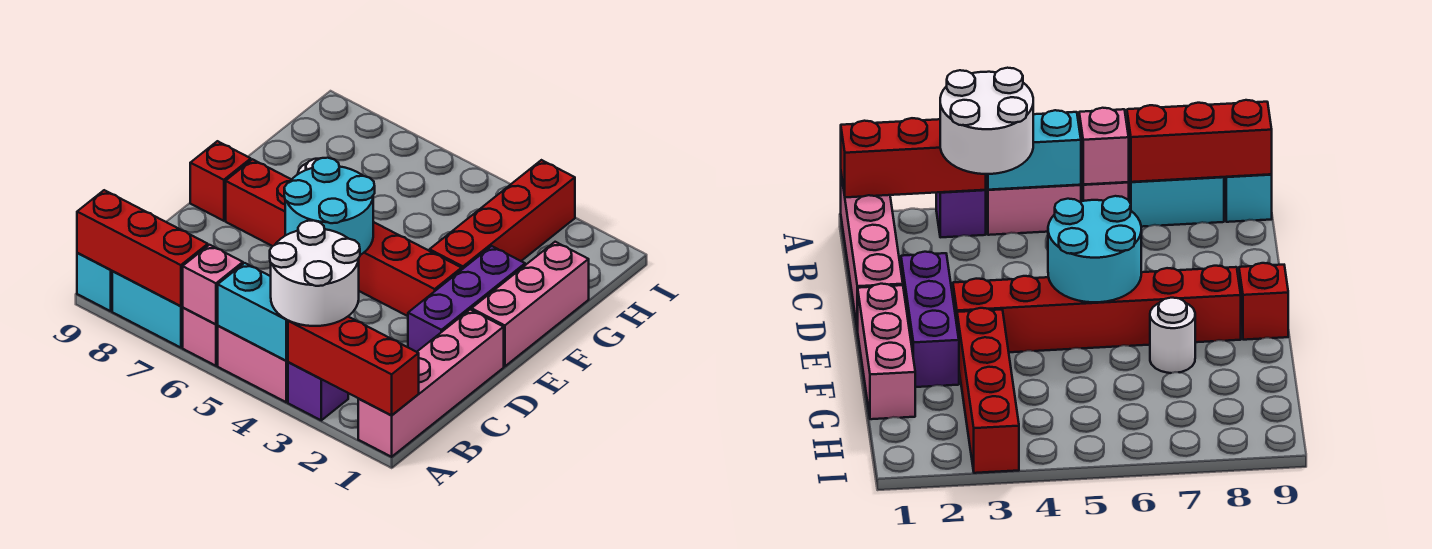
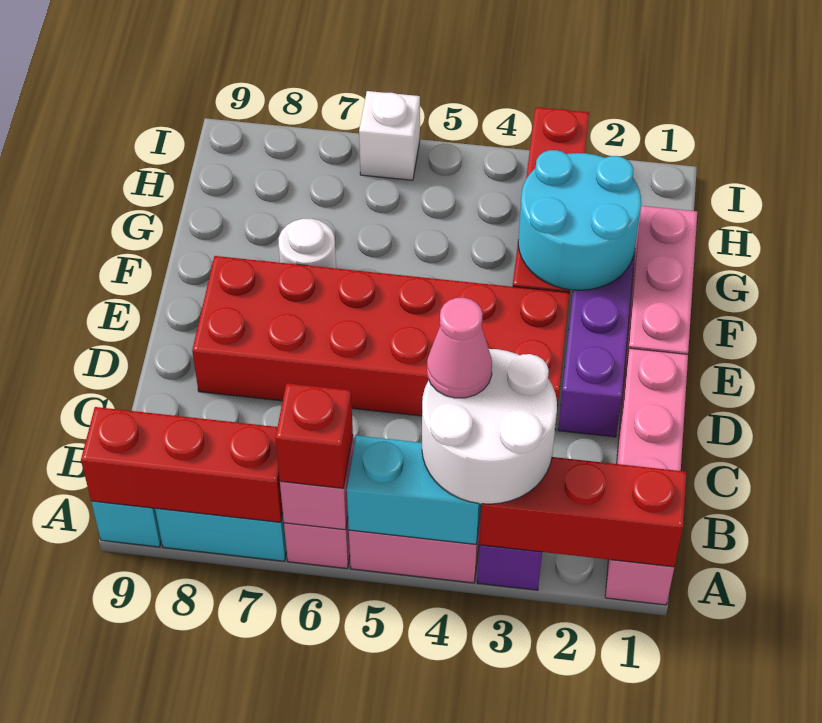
none -> pink cone B4 level 4
cyan round brick D5:E6 level 2 -> cyan round brick F2:G3 level 2
red brick E3:E8 level 1 -> red brick D3:E8 level 1
red brick E9 level 1 -> red brick A6 level 3
none -> white brick I6 level 1

